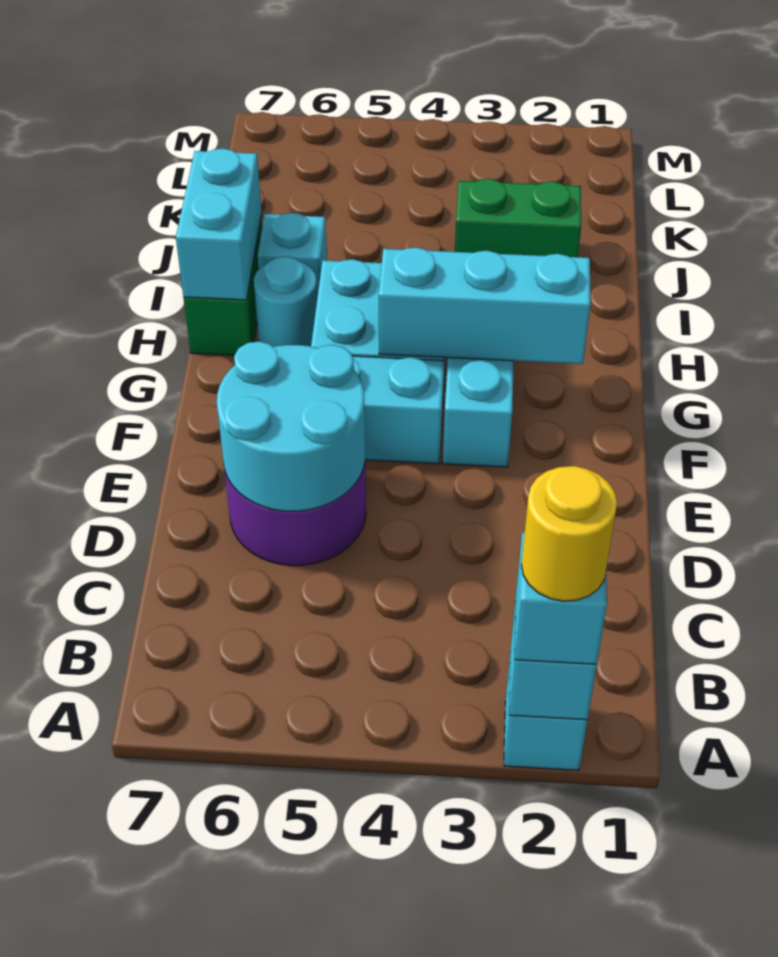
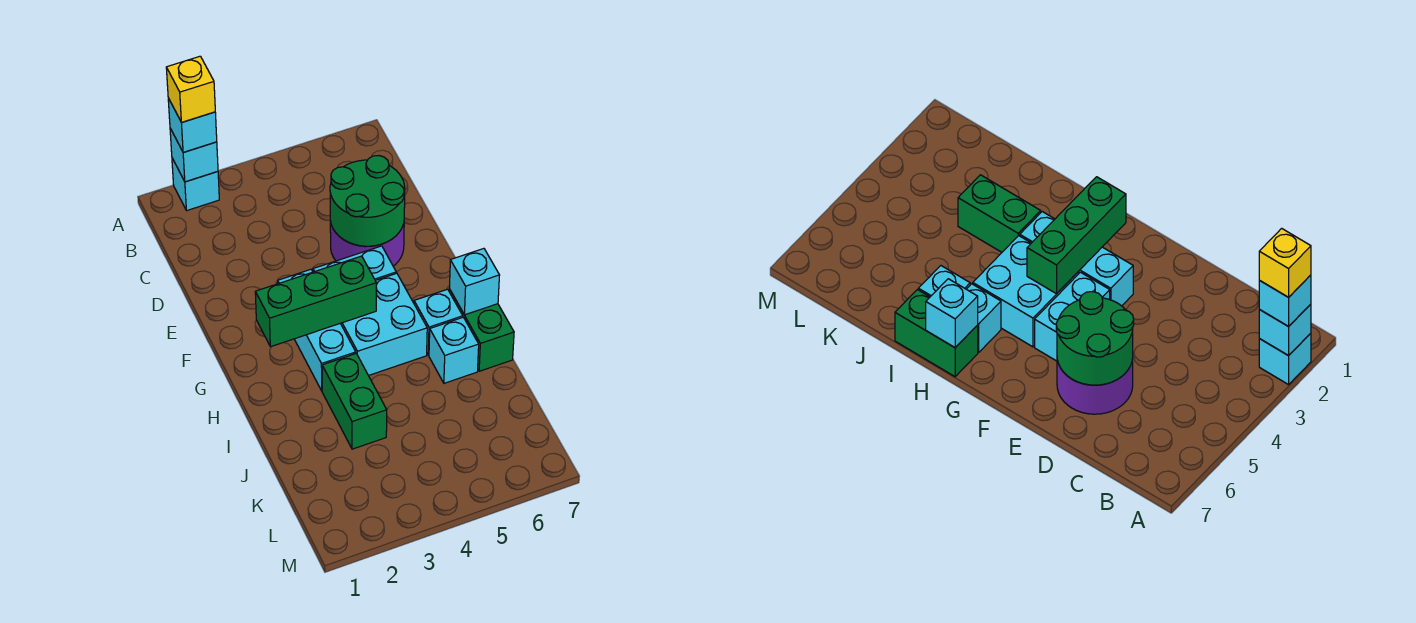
yellow round brick A2 level 4 -> yellow brick A2 level 4
cyan round brick D5:E6 level 2 -> green round brick D5:E6 level 2
cyan brick G2:G4 level 2 -> green brick G2:G4 level 2
cyan round brick H6 level 1 -> cyan brick H6 level 1
cyan brick H7:I7 level 2 -> cyan brick H7 level 2
green brick J2:J3 level 1 -> green brick I3:J3 level 1

